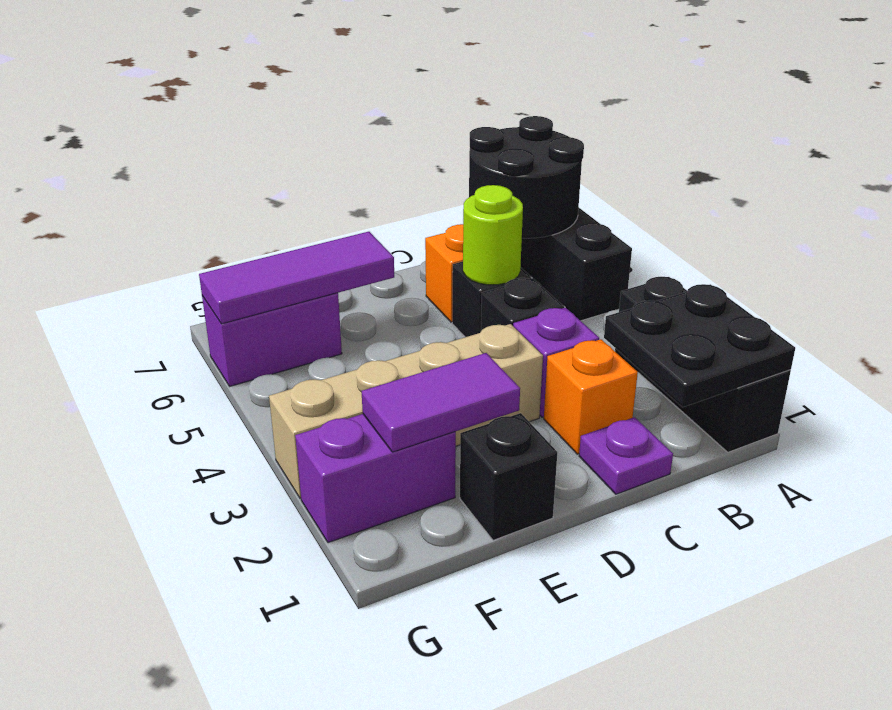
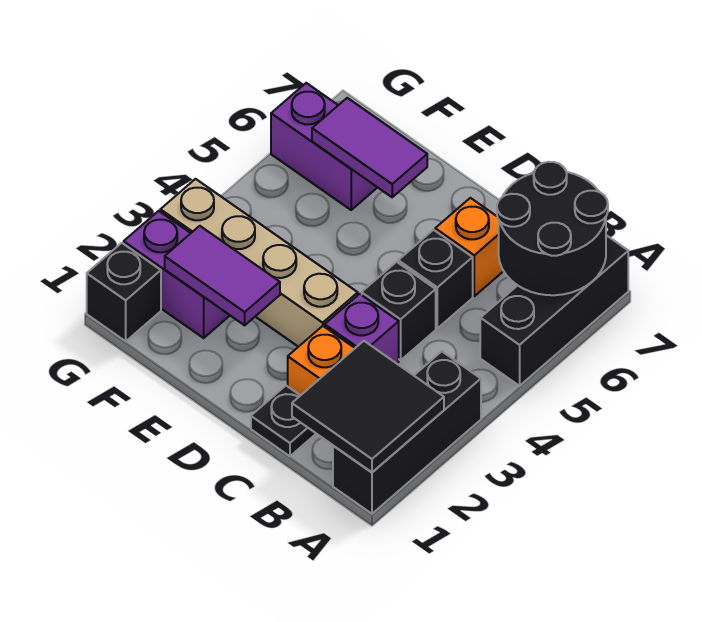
black plate A1:B2 level 2 -> black tile A1:B2 level 2
purple plate C1 level 1 -> black plate C1 level 1
lime round brick C5 level 2 -> none
black brick E1 level 1 -> black brick G1 level 1
purple tile E6:G6 level 2 -> purple tile E6:F6 level 2

